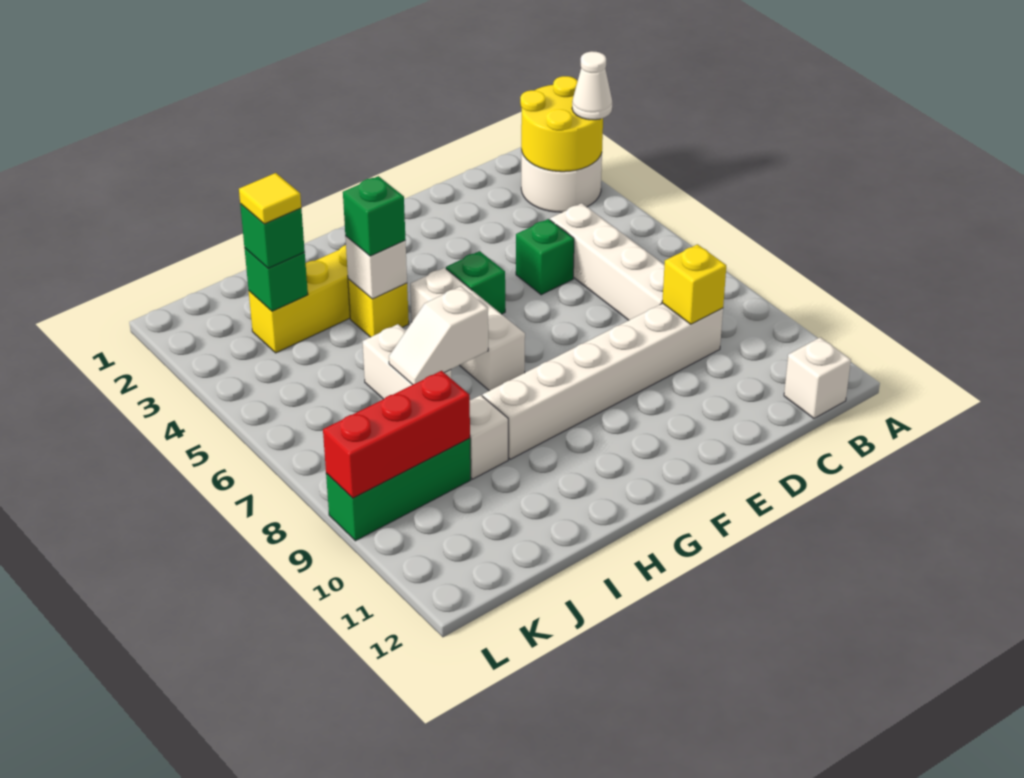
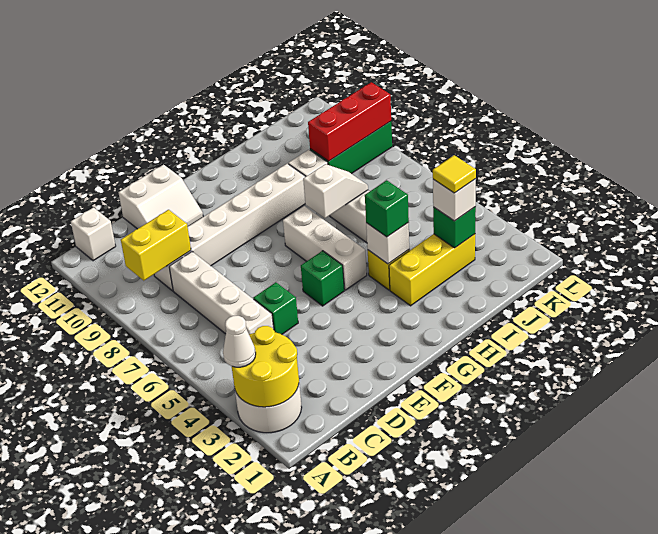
yellow brick C9 level 2 -> yellow brick B9:C9 level 2
none -> white slope D11:E12 level 1 top 12
green brick J3 level 3 -> white brick J3 level 3

